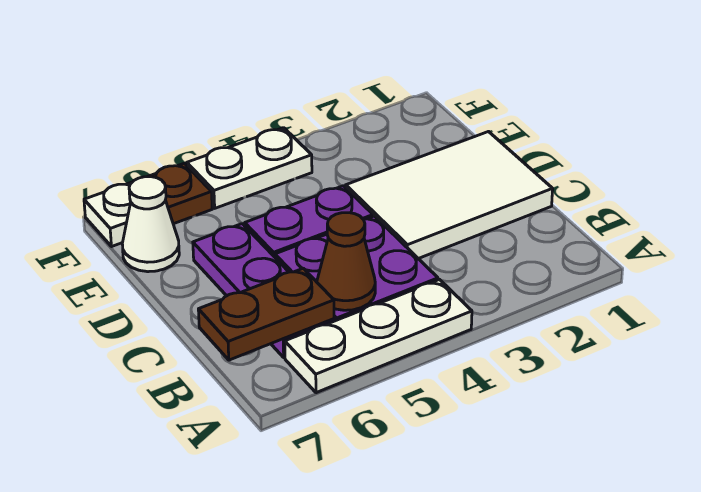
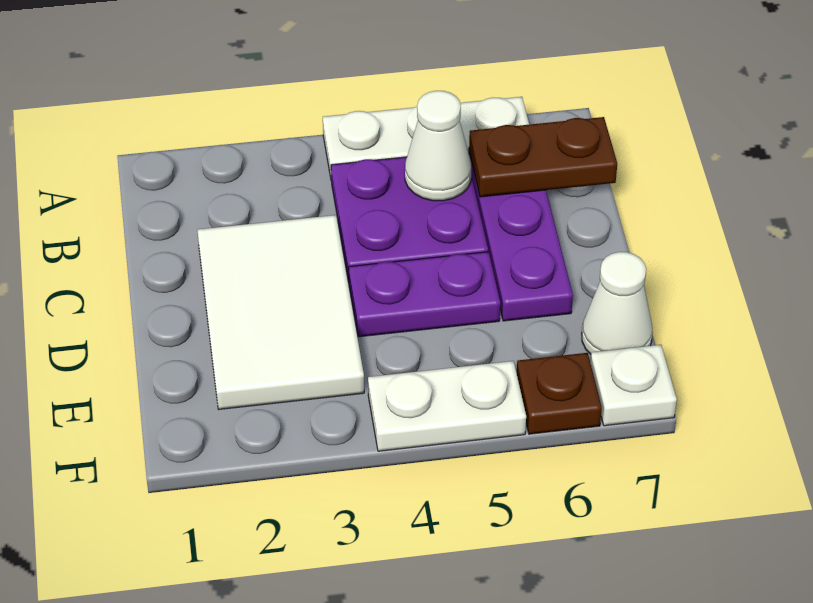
brown cone B5 level 2 -> white cone B5 level 2
white tile C1:D3 level 1 -> white tile C2:E3 level 1

